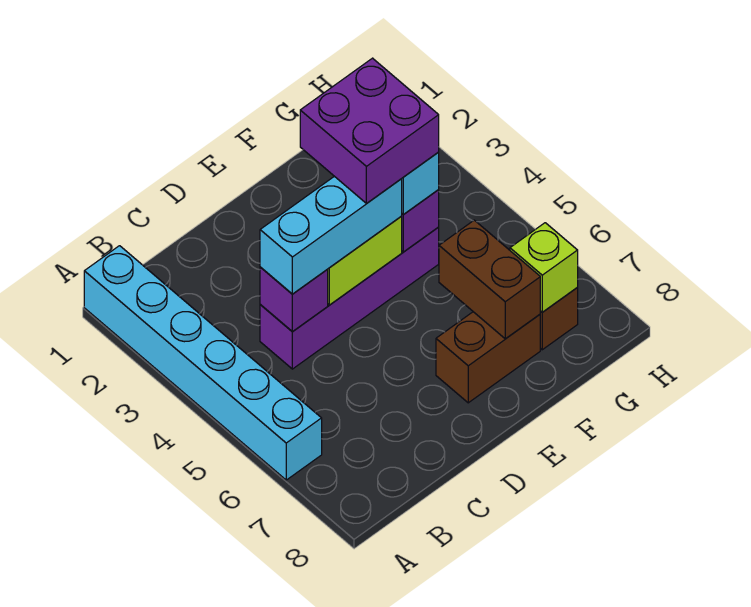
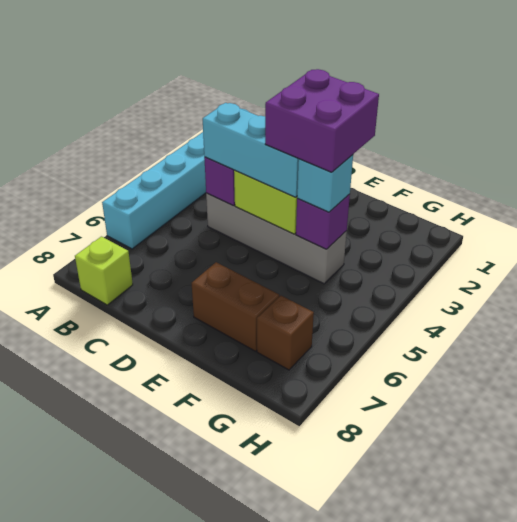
purple brick C4:F4 level 1 -> grey brick C4:F4 level 1
brown brick F6:F7 level 2 -> none
lime brick G7 level 2 -> lime brick B8 level 1

